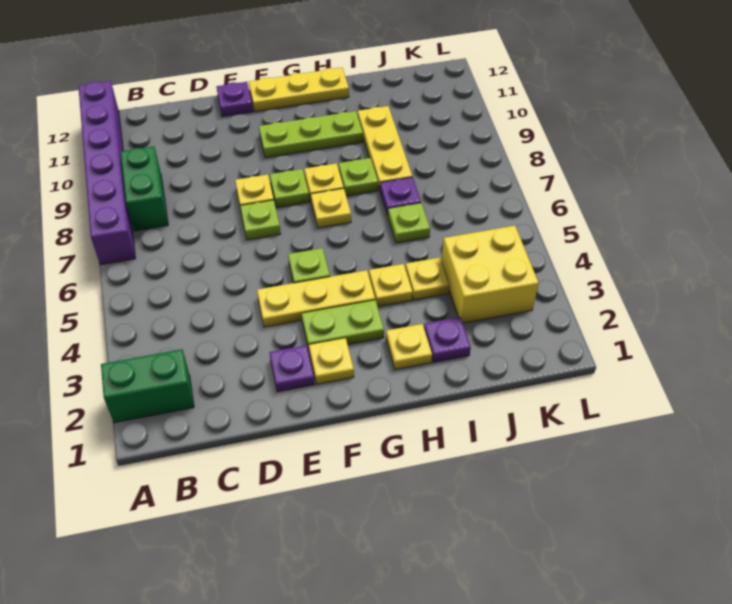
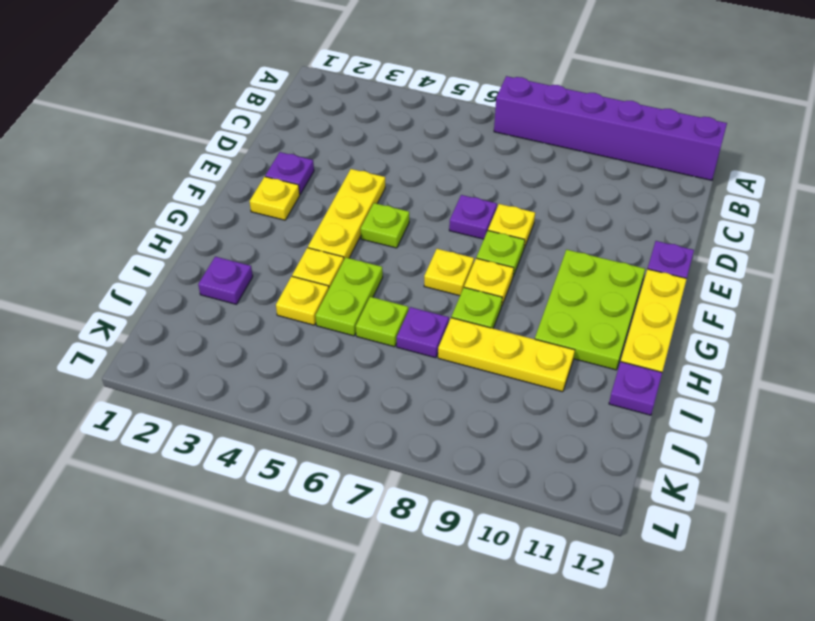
green brick A2:B2 level 1 -> none
green brick B8:B9 level 1 -> none
lime plate E7 level 1 -> purple plate E7 level 1
lime plate F3:G3 level 1 -> lime plate H5:I5 level 1
lime plate F10:H10 level 1 -> lime plate F10:H11 level 1
yellow plate H2 level 1 -> none
none -> purple plate I12 level 1
yellow brick J3:K4 level 1 -> none

